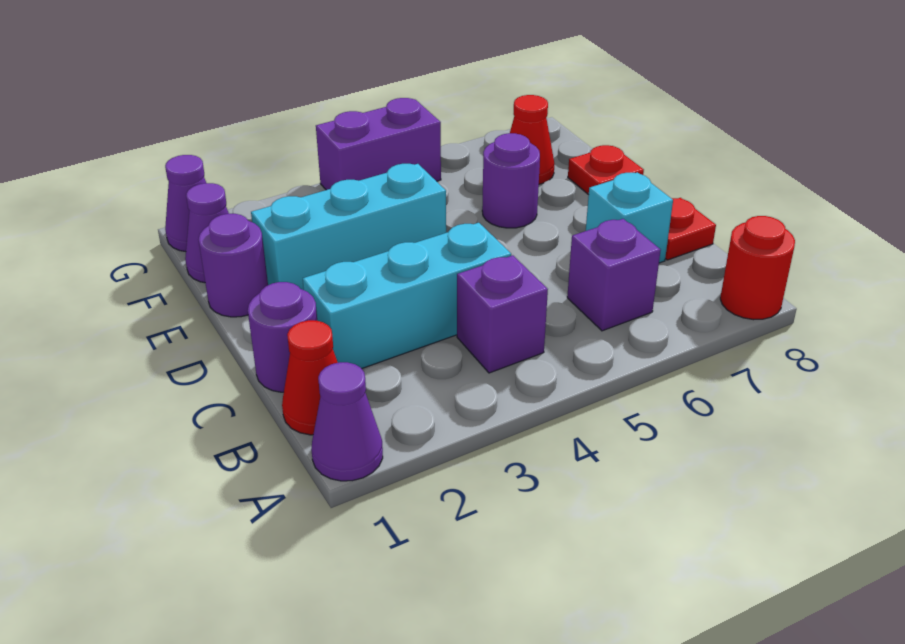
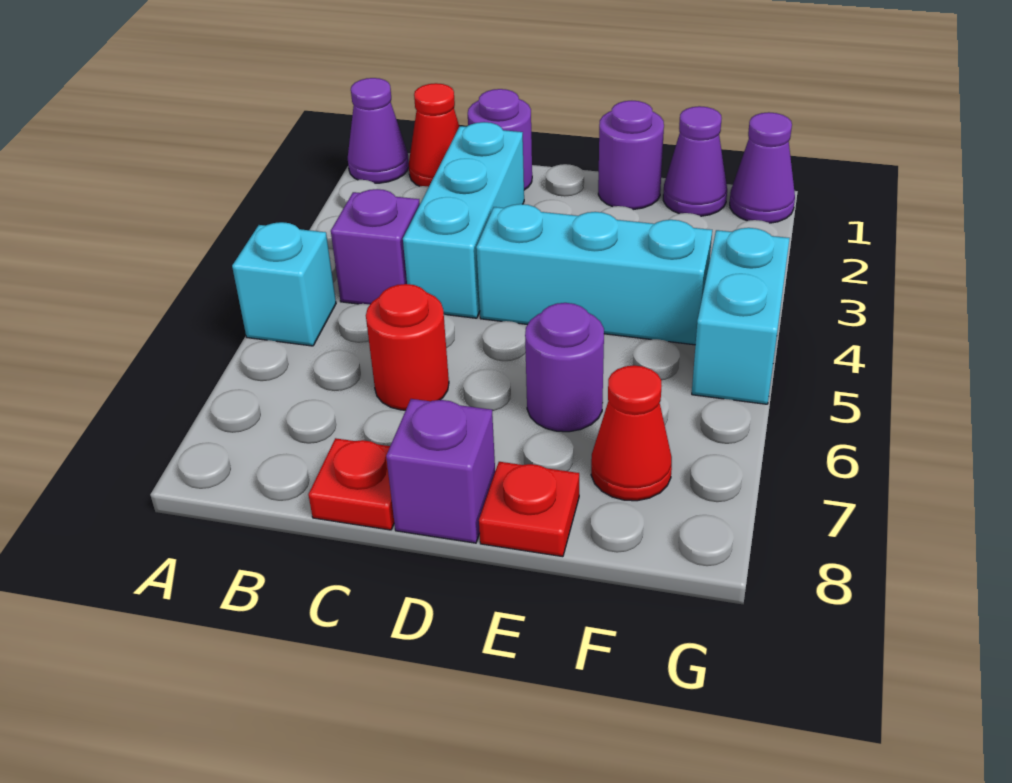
red round brick A8 level 1 -> red round brick C6 level 1
purple brick B6 level 1 -> purple brick D8 level 1
cyan brick C7 level 1 -> cyan brick A5 level 1
cyan brick E2:E4 level 1 -> cyan brick D4:F4 level 1
purple brick G4:G5 level 1 -> cyan brick G4:G5 level 1

